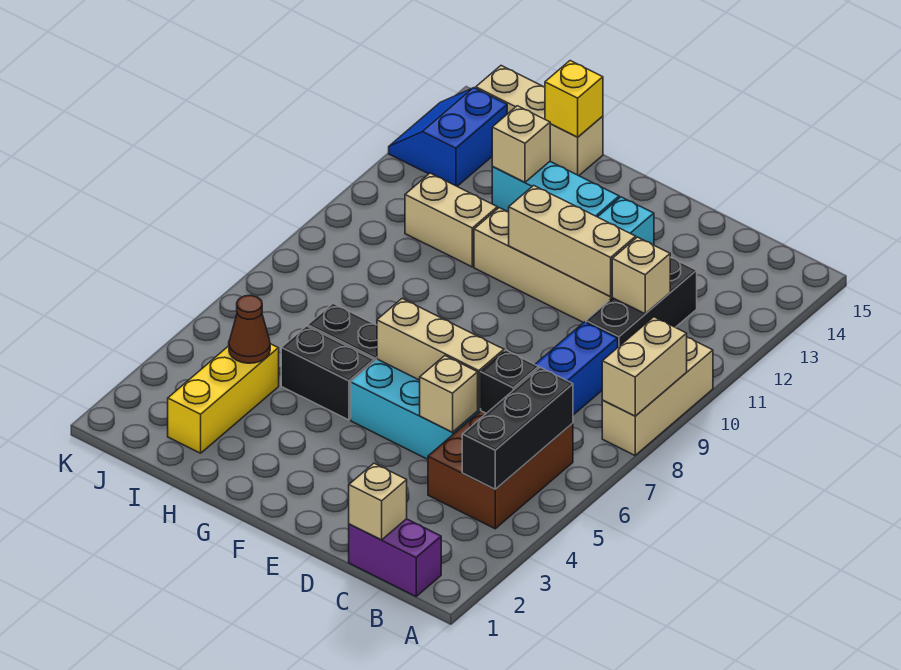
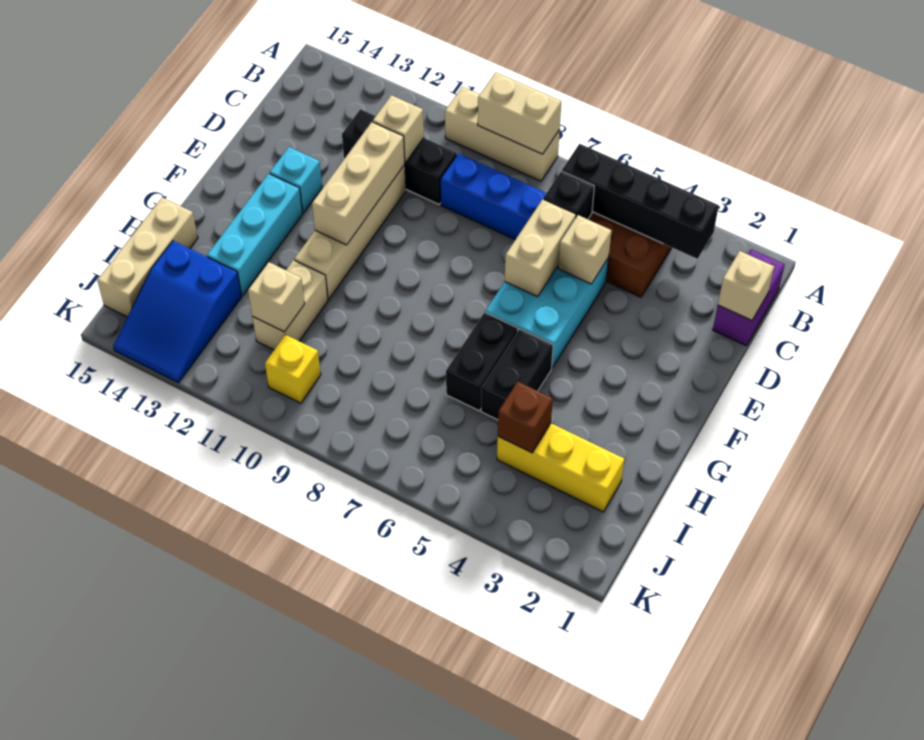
black brick B4:B6 level 2 -> black brick B3:B6 level 2
tan brick D6:F6 level 2 -> tan brick D6:E6 level 2
tan brick H13 level 2 -> tan brick I11 level 2
yellow brick H15 level 2 -> yellow brick J10 level 1
brown cone I4 level 2 -> brown brick I4 level 2
blue slope J13:K14 level 1 top J -> blue slope I13:K14 level 1 top I

